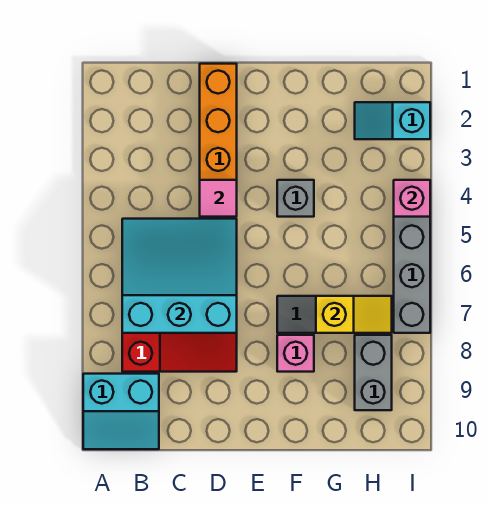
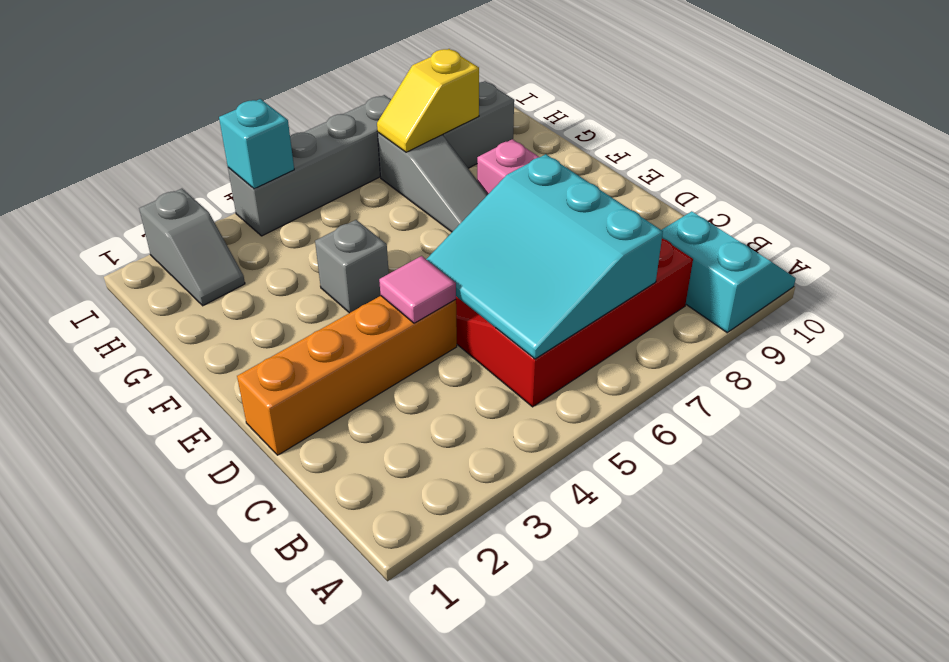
yellow slope G7:H7 level 2 top G -> yellow slope H7:H8 level 2 top 8
cyan slope H2:I2 level 1 top I -> grey slope H2:I2 level 1 top I
pink brick I4 level 2 -> cyan brick I4 level 2

